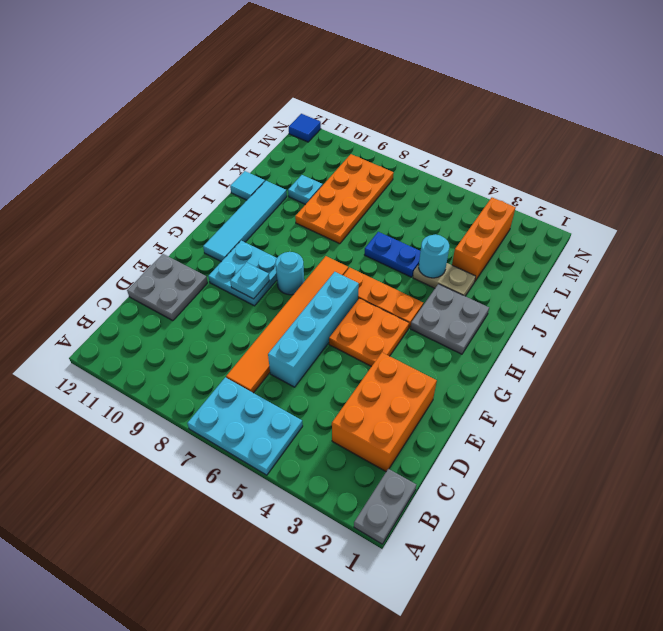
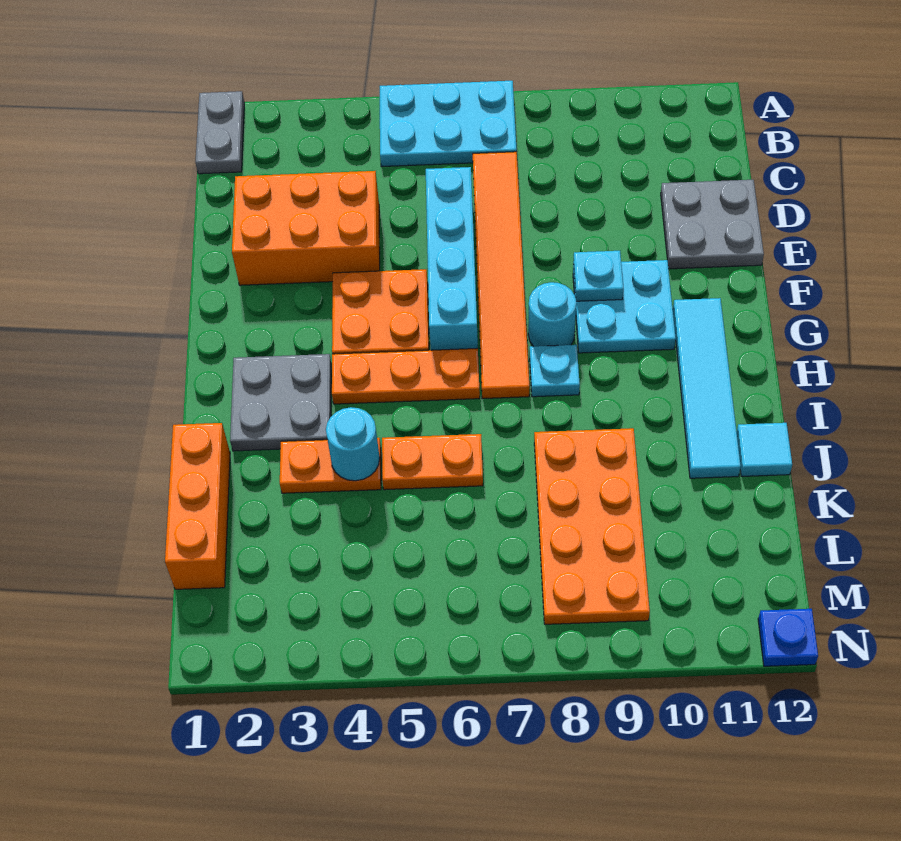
orange brick C2:E3 level 1 -> orange brick D2:E4 level 1
tan plate J3:J4 level 1 -> orange plate J3:J4 level 1
blue plate J5:J6 level 1 -> orange plate J5:J6 level 1
orange brick K3:M3 level 1 -> orange brick J1:L1 level 1
cyan plate K10 level 1 -> cyan plate H8 level 1
blue tile N12 level 1 -> blue plate N12 level 1

